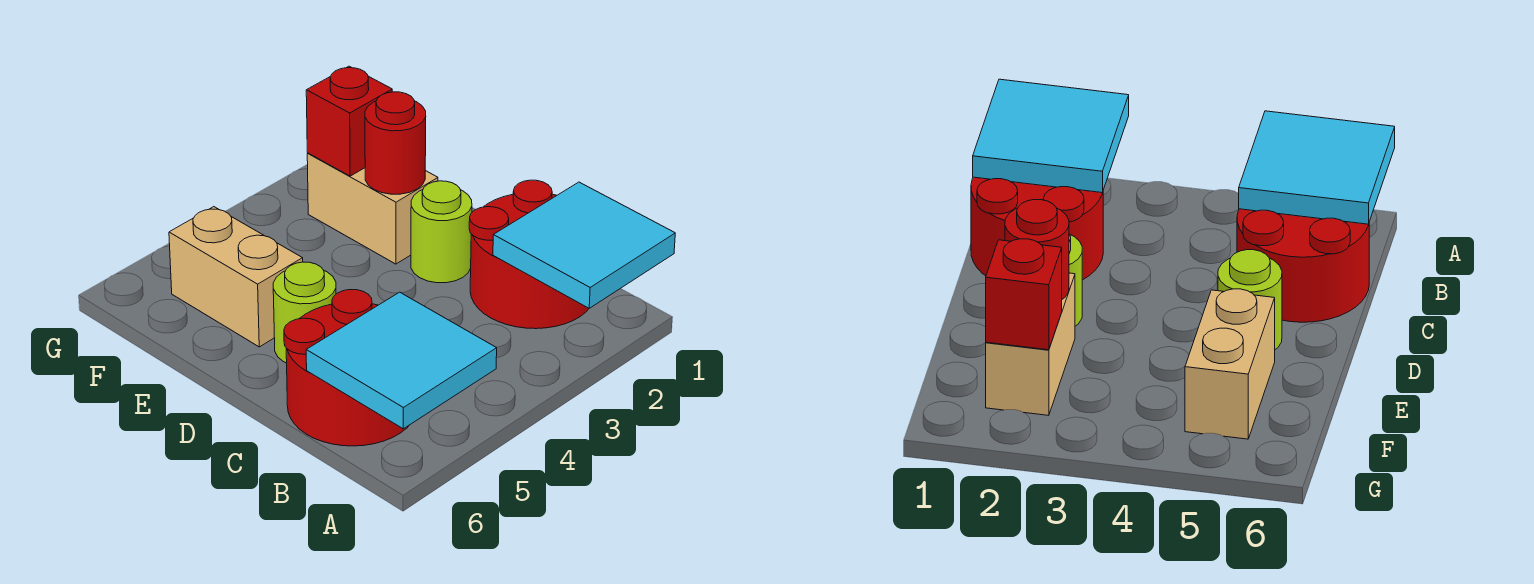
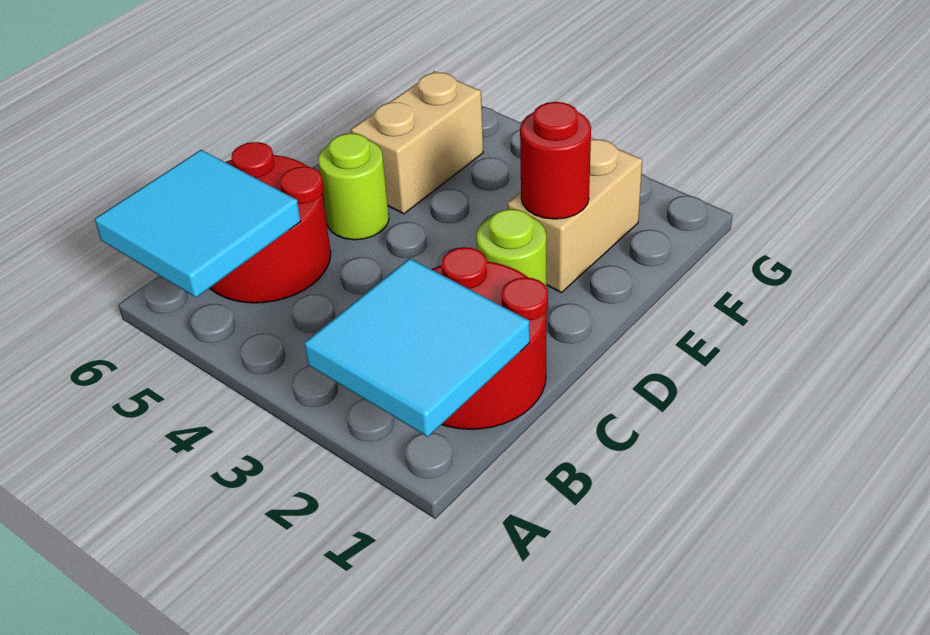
red brick F2 level 2 -> none

